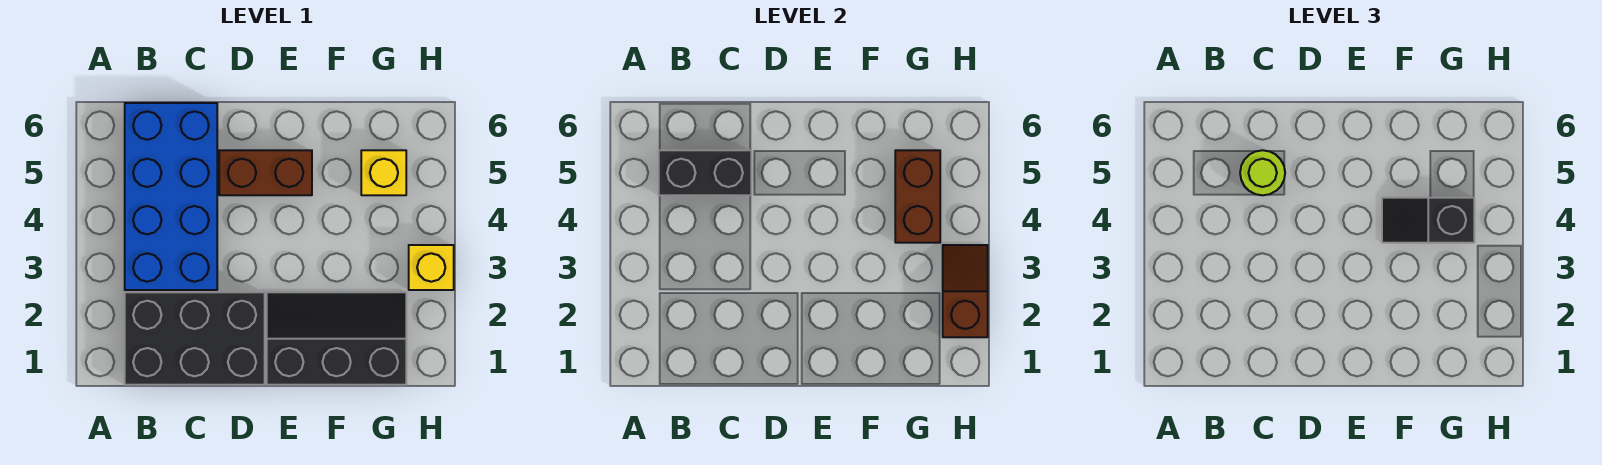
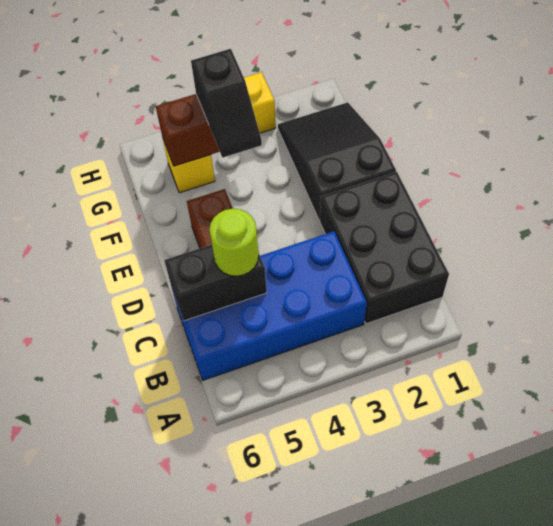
black brick B5:C5 level 2 -> black brick C5:C6 level 2
black slope E1:G2 level 1 top 1 -> black slope E1:G2 level 1 top E
brown slope H2:H3 level 2 top 2 -> none

